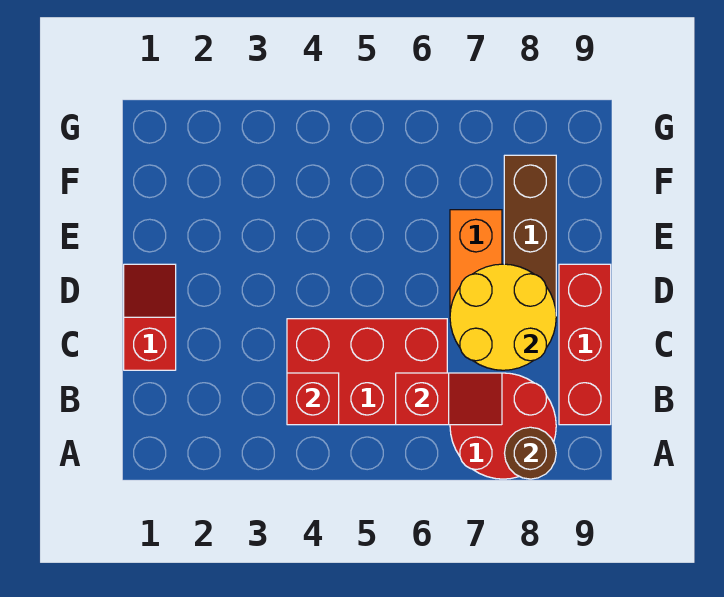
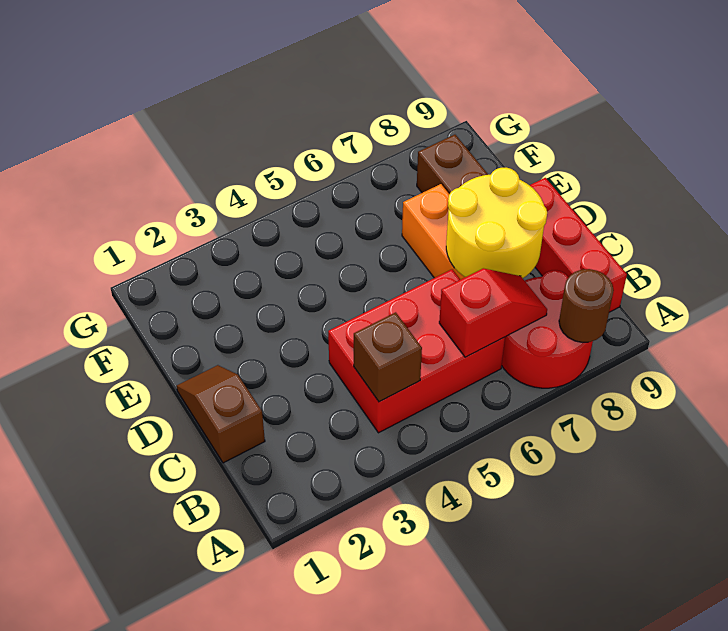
red brick B4 level 2 -> brown brick B4 level 2
red slope C1:D1 level 1 top C -> brown slope C1:D1 level 1 top C

